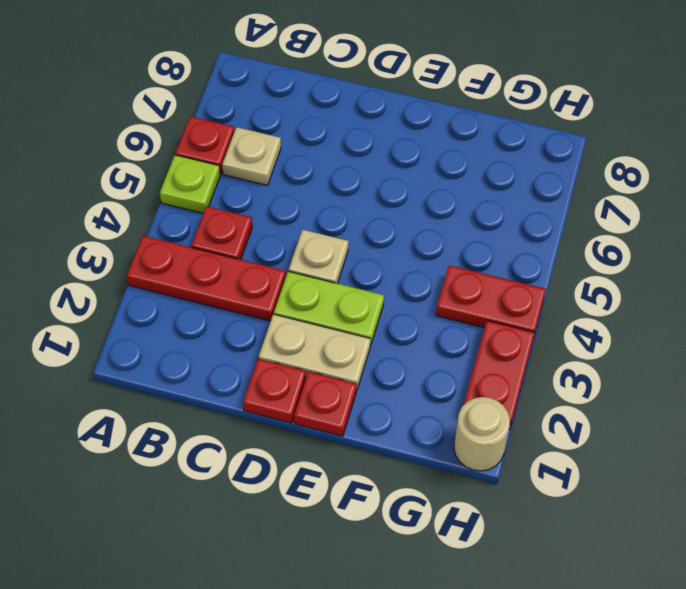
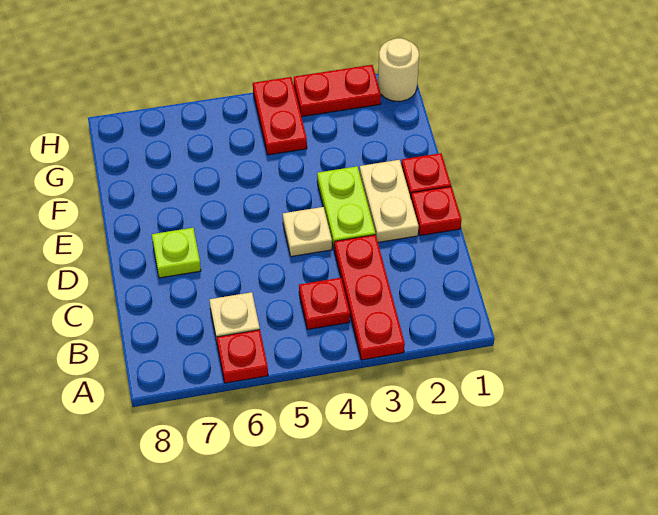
lime plate A5 level 1 -> lime plate D7 level 1

